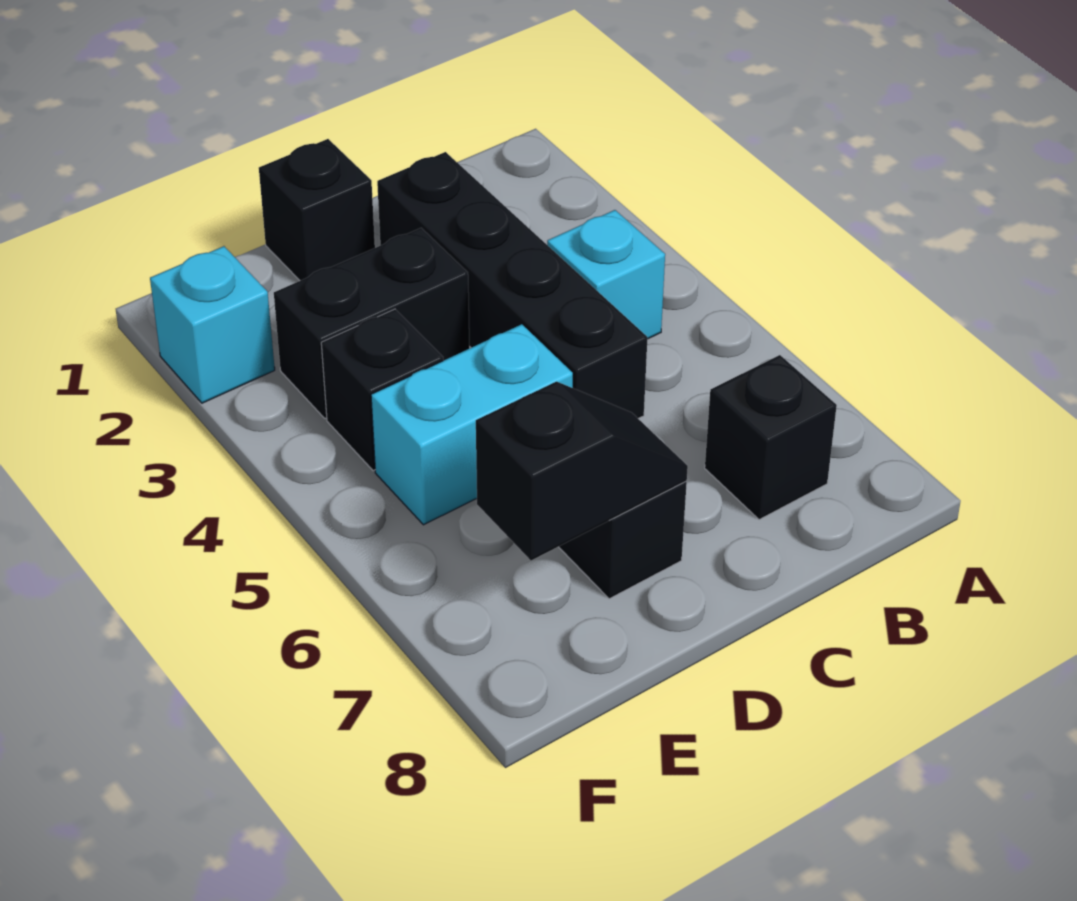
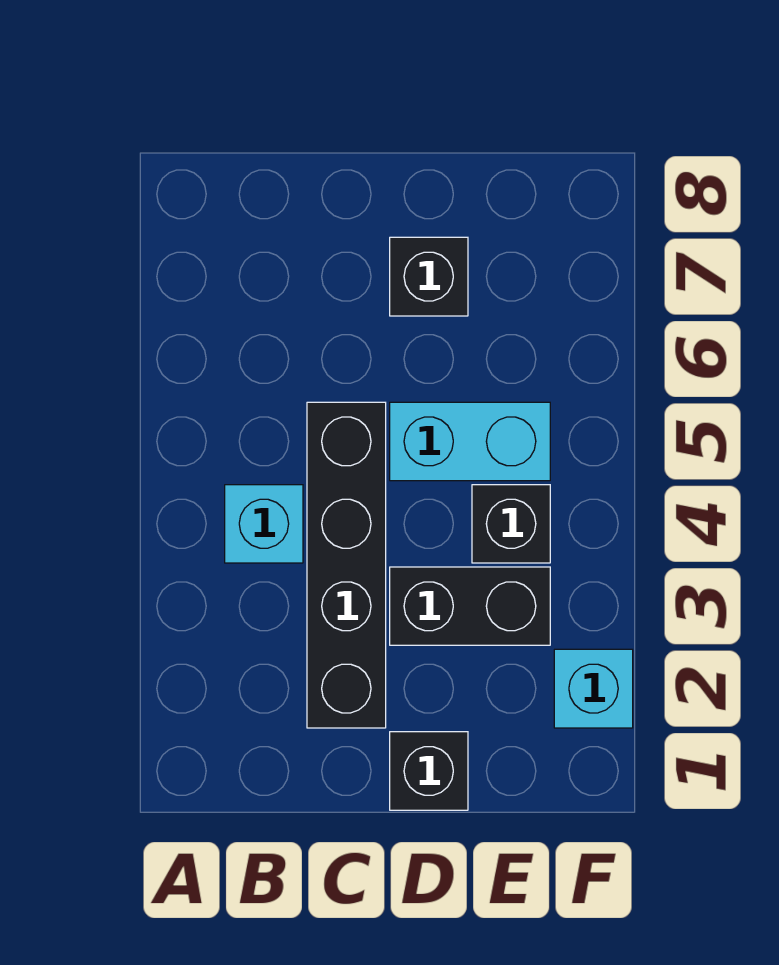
black brick B7 level 1 -> none
black slope D7:E7 level 2 top E -> none

